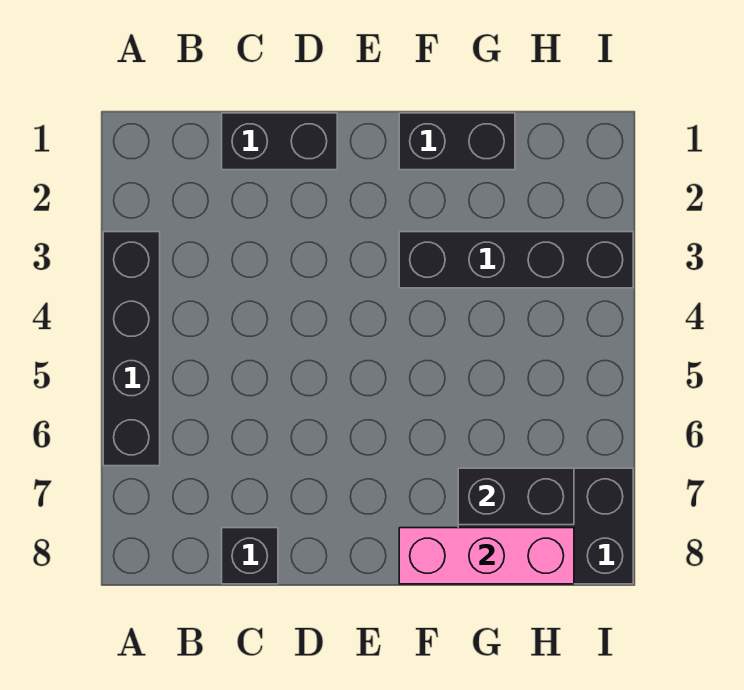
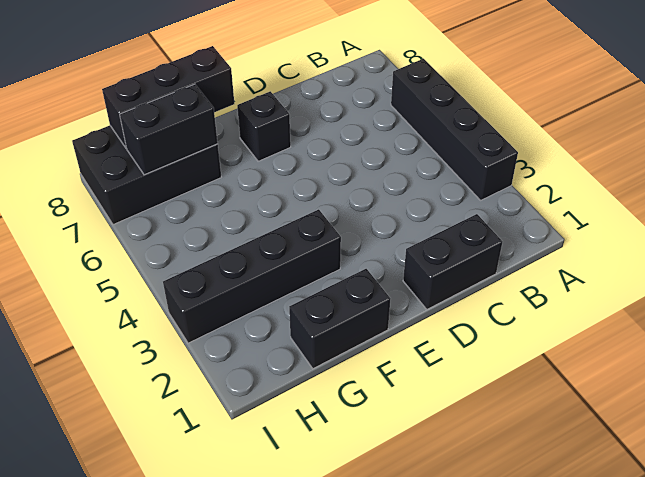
black brick C8 level 1 -> black brick E7 level 1
pink brick F8:H8 level 2 -> black brick F8:H8 level 2

